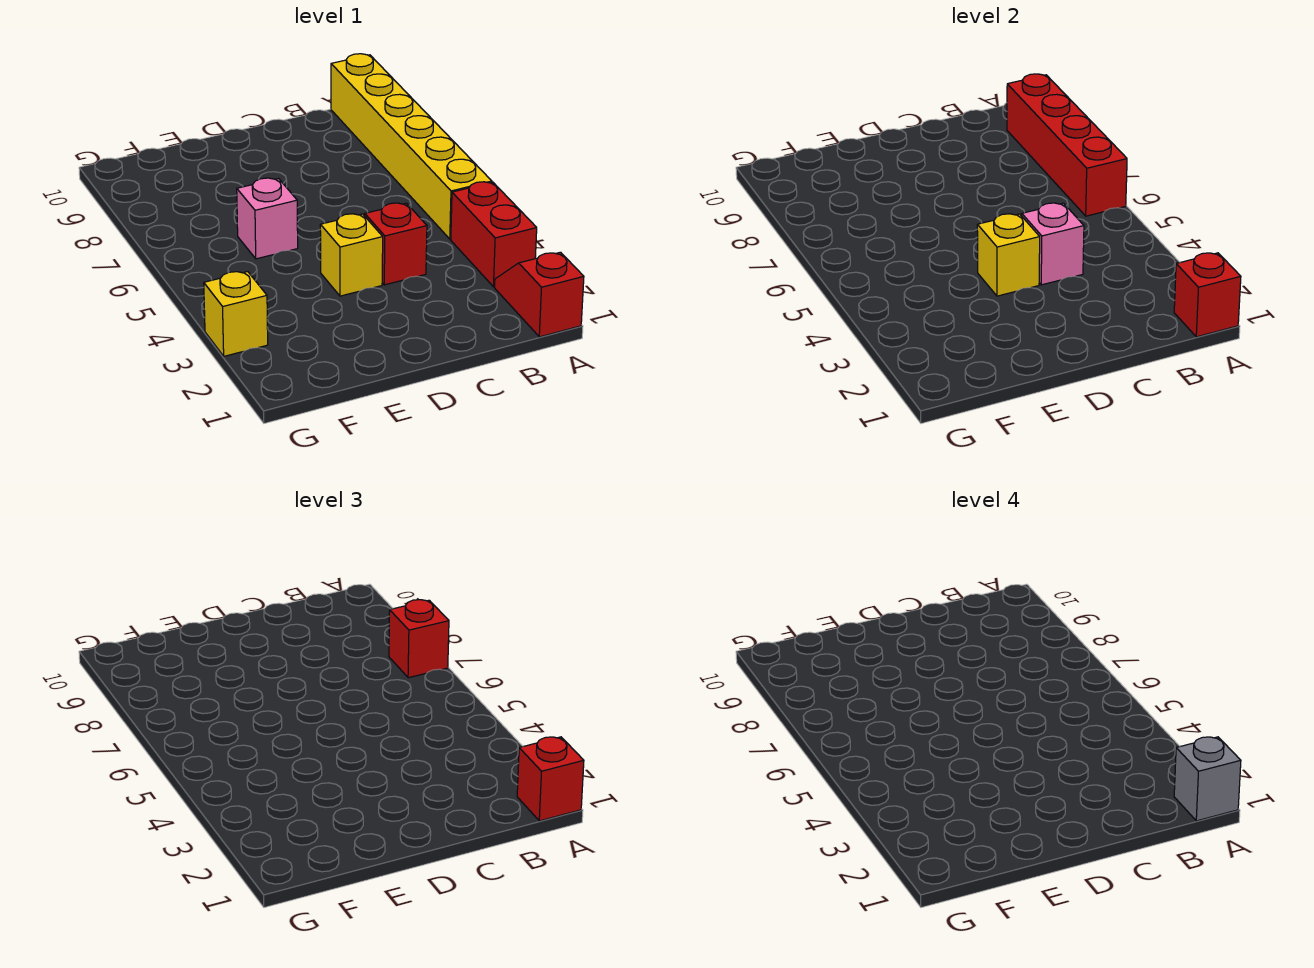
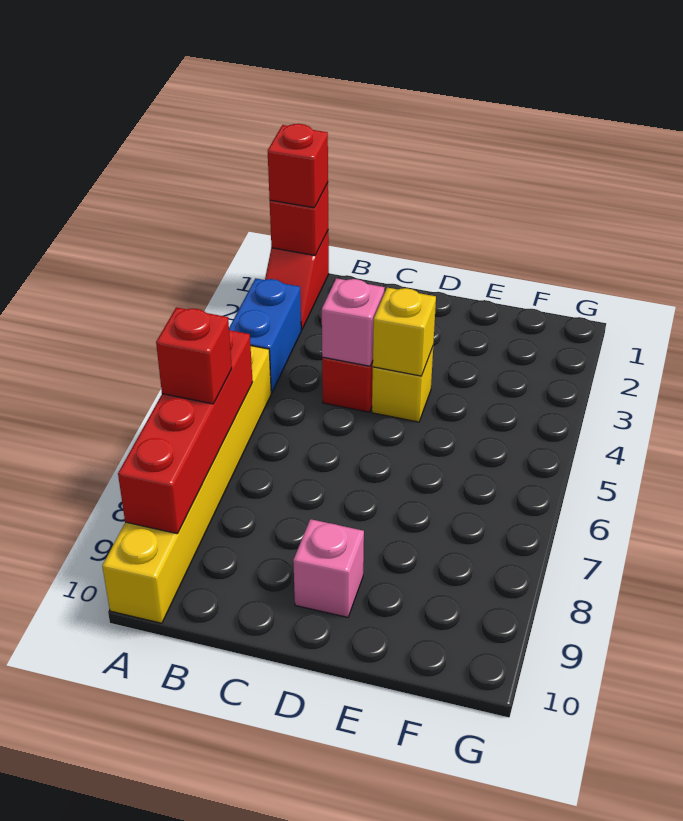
grey brick A1 level 4 -> none
red brick A3:A4 level 1 -> blue brick A3:A4 level 1
pink brick E6 level 1 -> pink brick D9 level 1
yellow brick G3 level 1 -> none

